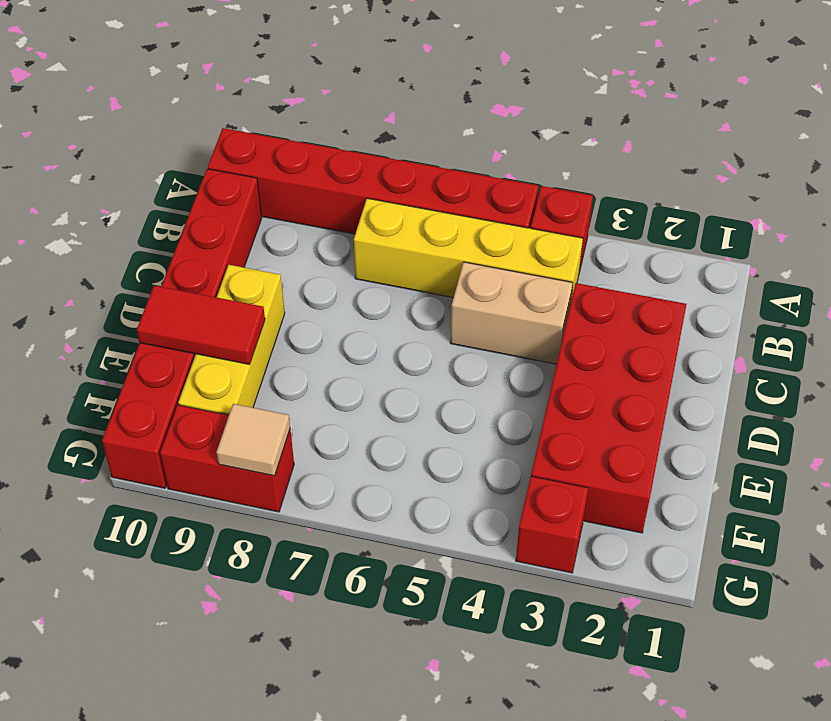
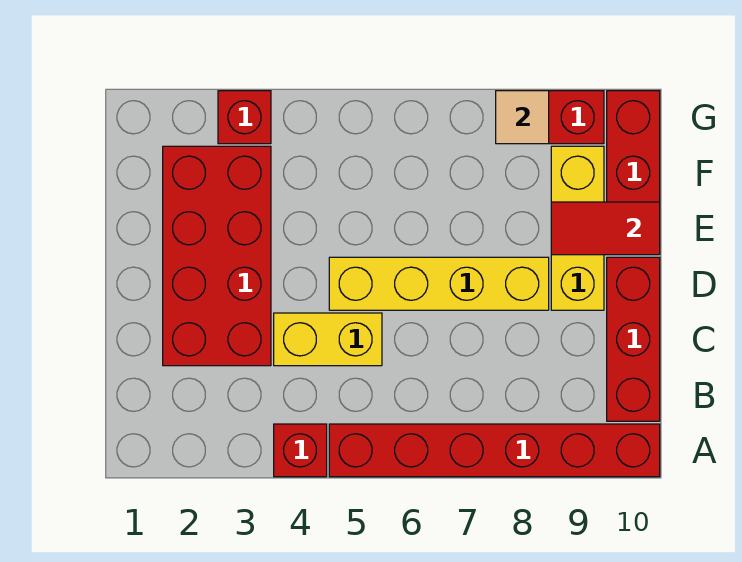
yellow brick B4:B7 level 1 -> yellow brick D5:D8 level 1
tan brick C4:C5 level 1 -> yellow brick C4:C5 level 1

